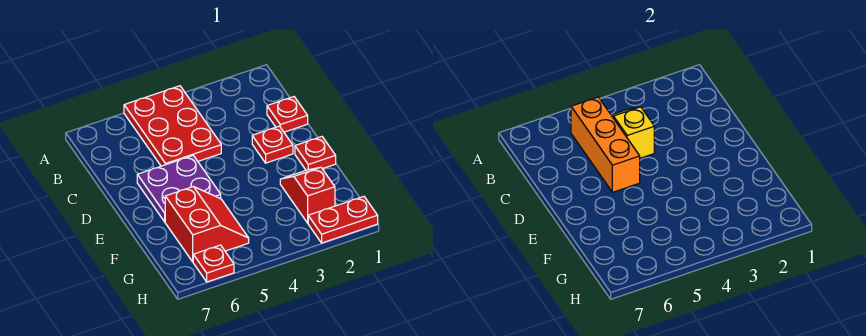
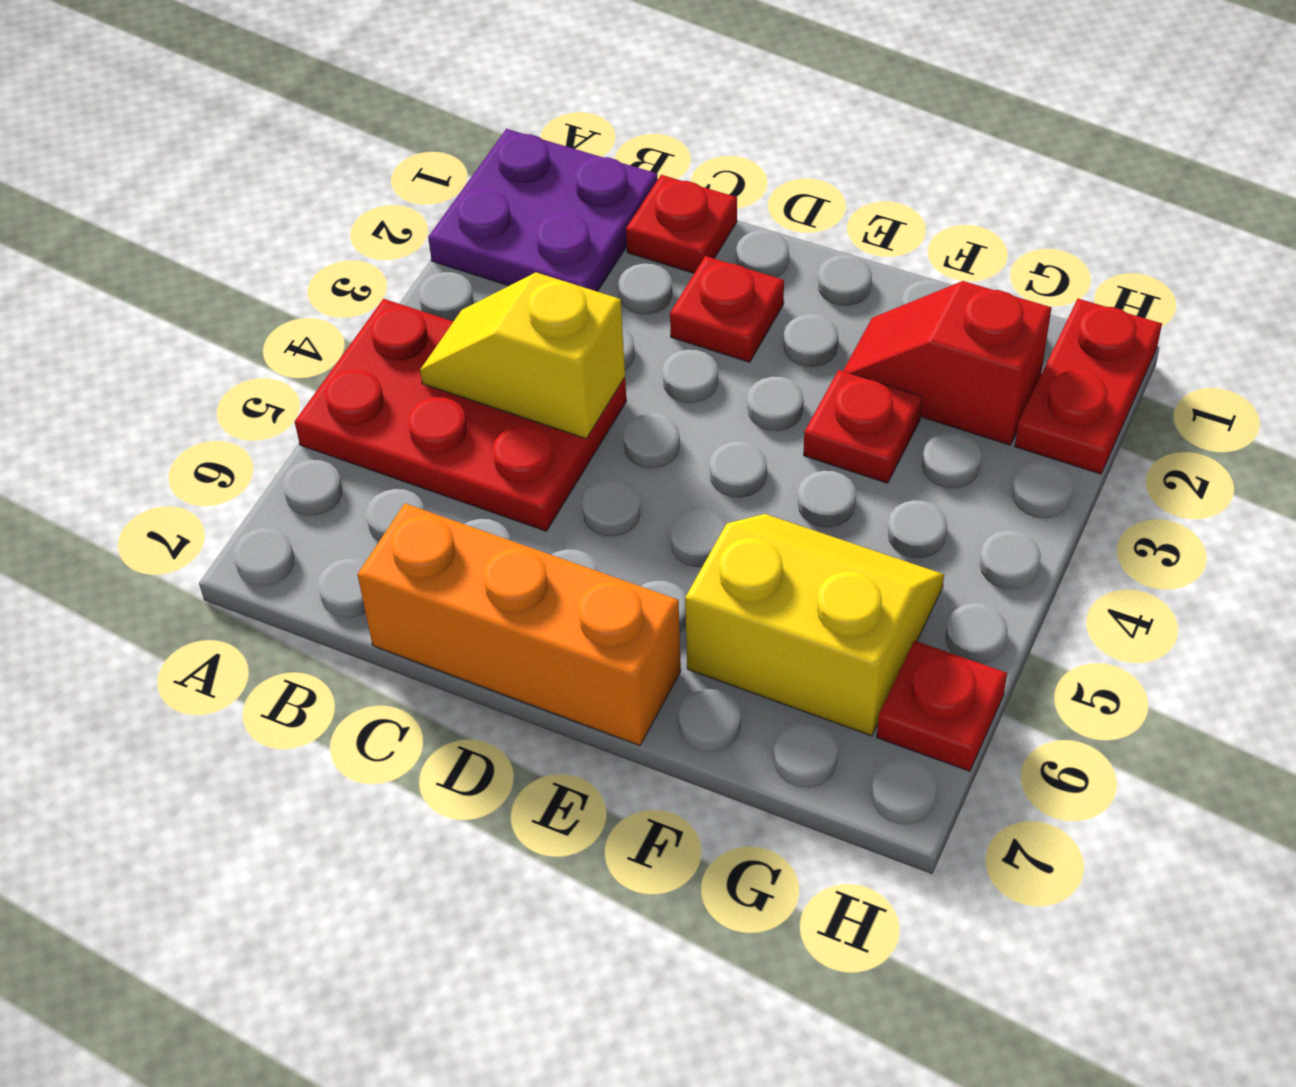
orange brick B5:D5 level 2 -> orange brick C7:E7 level 1
purple plate D5:E6 level 1 -> purple plate A1:B2 level 1
red plate E1 level 1 -> red plate F3 level 1
red slope F5:G6 level 1 top 6 -> yellow slope F5:G6 level 1 top 6

